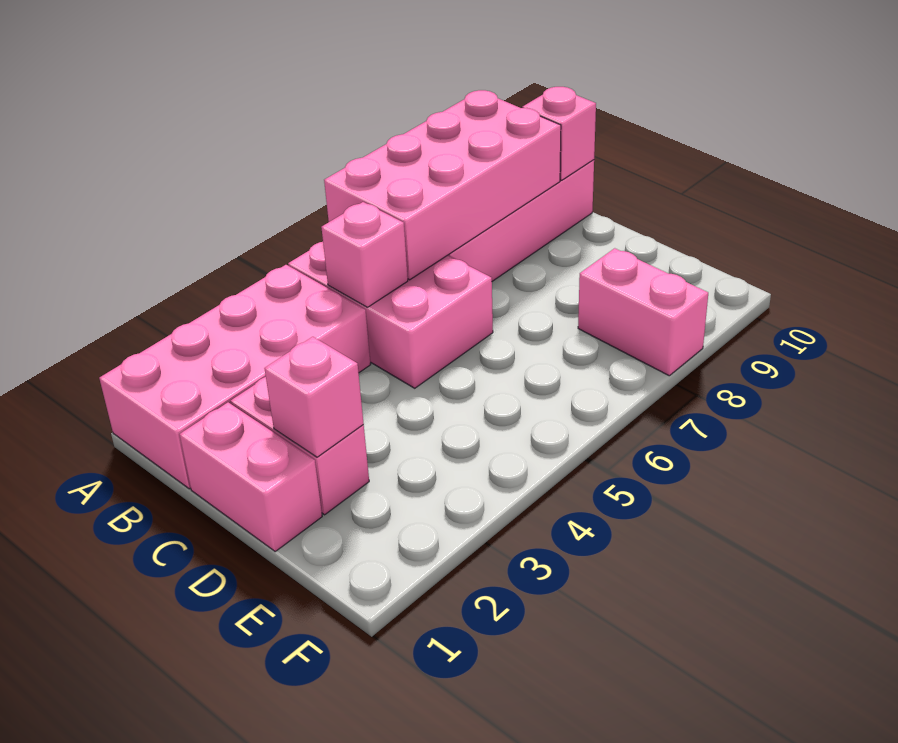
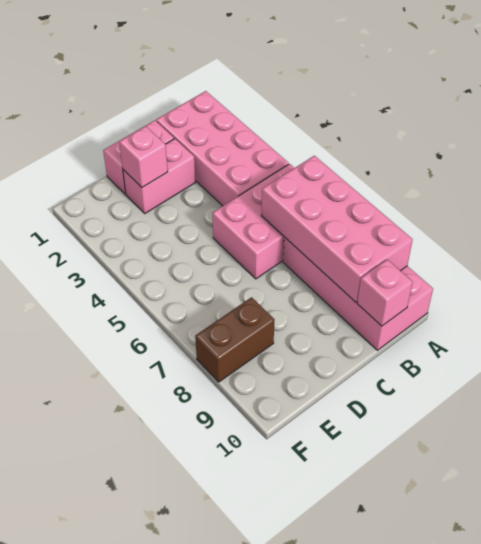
pink brick B5 level 2 -> none
pink brick E8:F8 level 1 -> brown brick E8:F8 level 1

